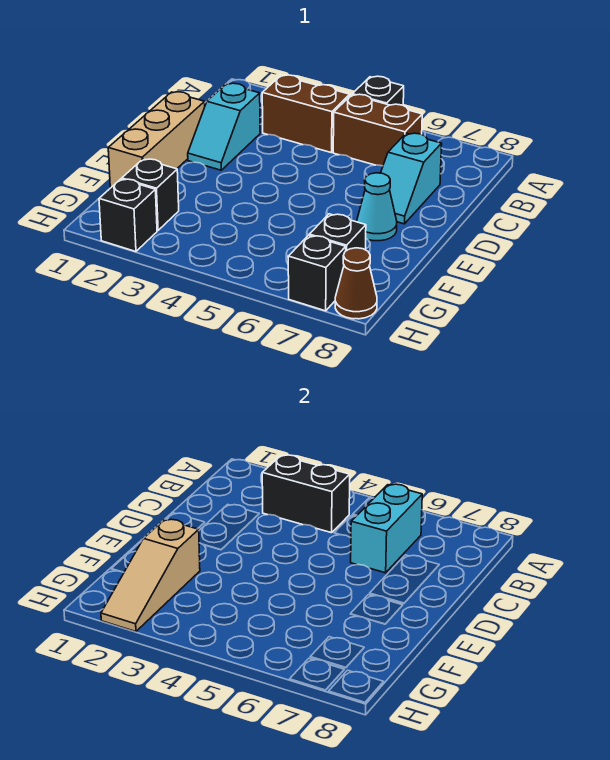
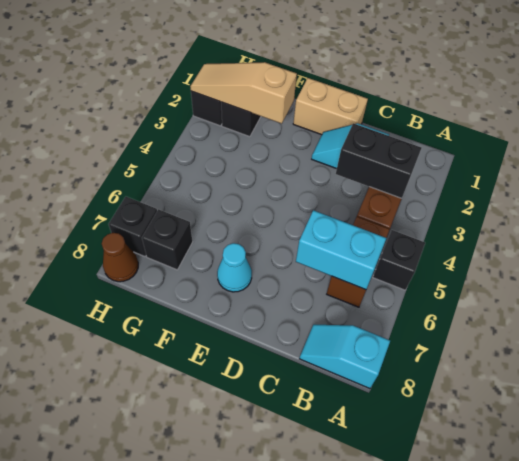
black brick B3:B4 level 2 -> black brick B3:C3 level 2
cyan slope C7:D7 level 1 top C -> cyan slope A8:B8 level 1 top A
tan brick D1:F1 level 1 -> tan brick D1:E1 level 1

